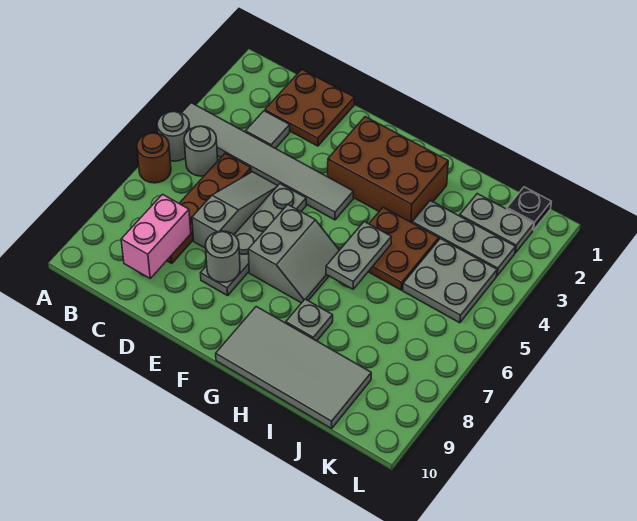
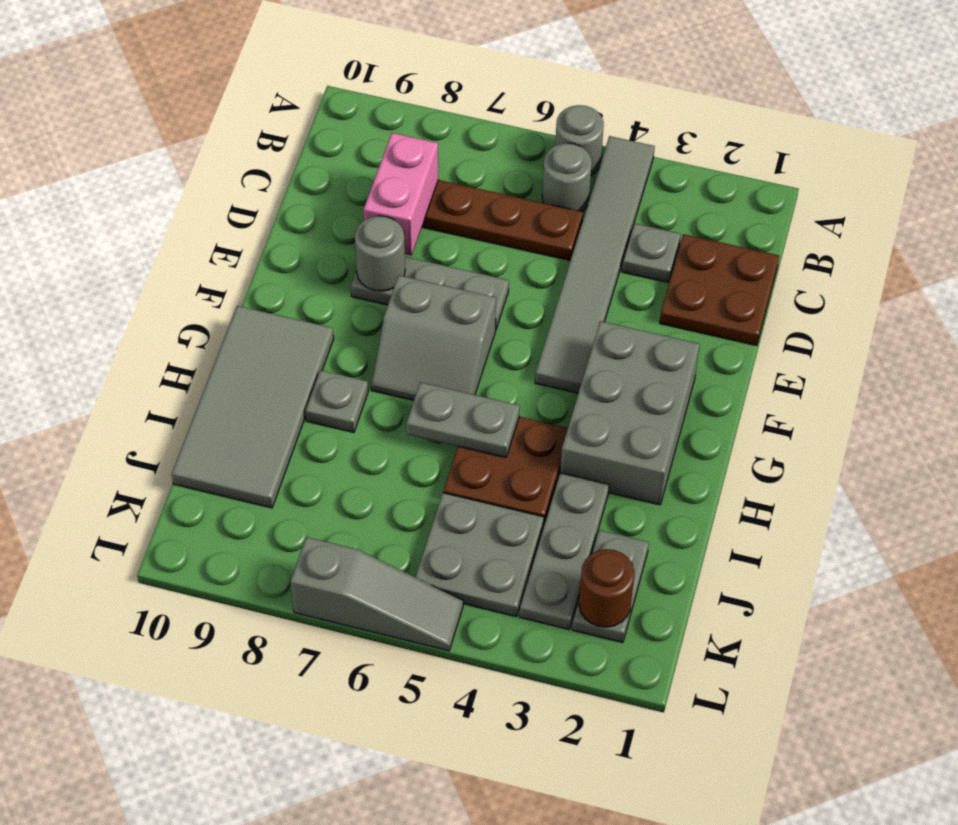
brown round brick A6 level 1 -> brown round brick K2 level 2
grey tile C3 level 1 -> grey plate C3 level 1
pink brick C8:C9 level 2 -> pink brick C8:D8 level 2
grey slope D5:D7 level 1 top 7 -> grey slope L5:L7 level 1 top 7
grey plate E5:E8 level 1 -> grey plate E6:E8 level 1
brown brick F2:H3 level 1 -> grey brick F2:H3 level 1
black plate K1 level 1 -> none

